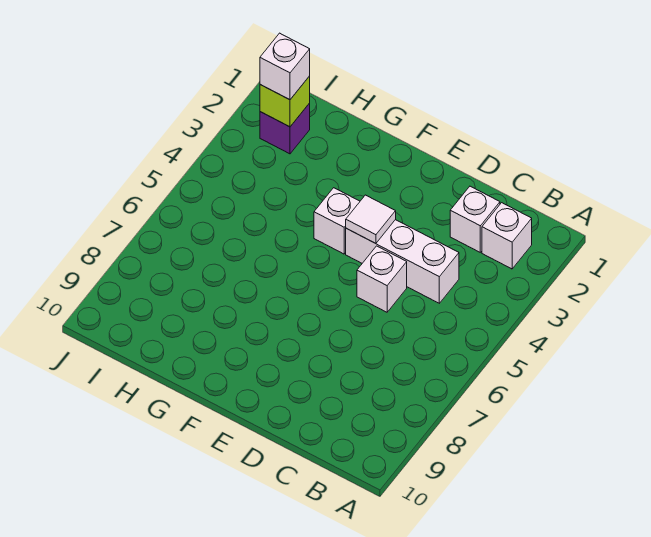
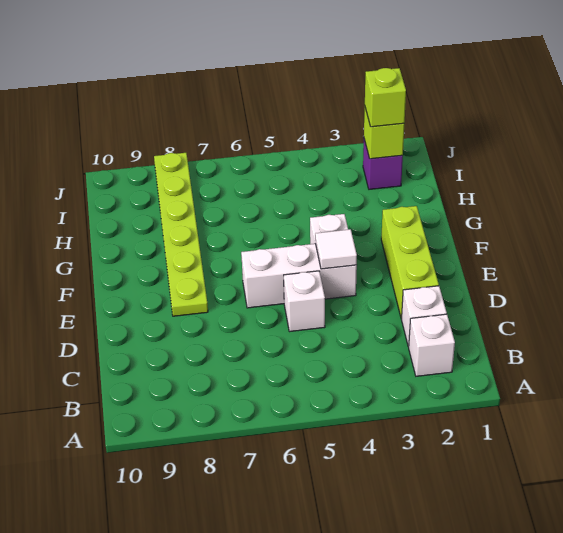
white brick C4:E4 level 1 -> white brick E4:E6 level 1
none -> lime brick D2:F2 level 1
none -> lime plate E8:J8 level 1
white brick I2 level 3 -> lime brick I2 level 3

